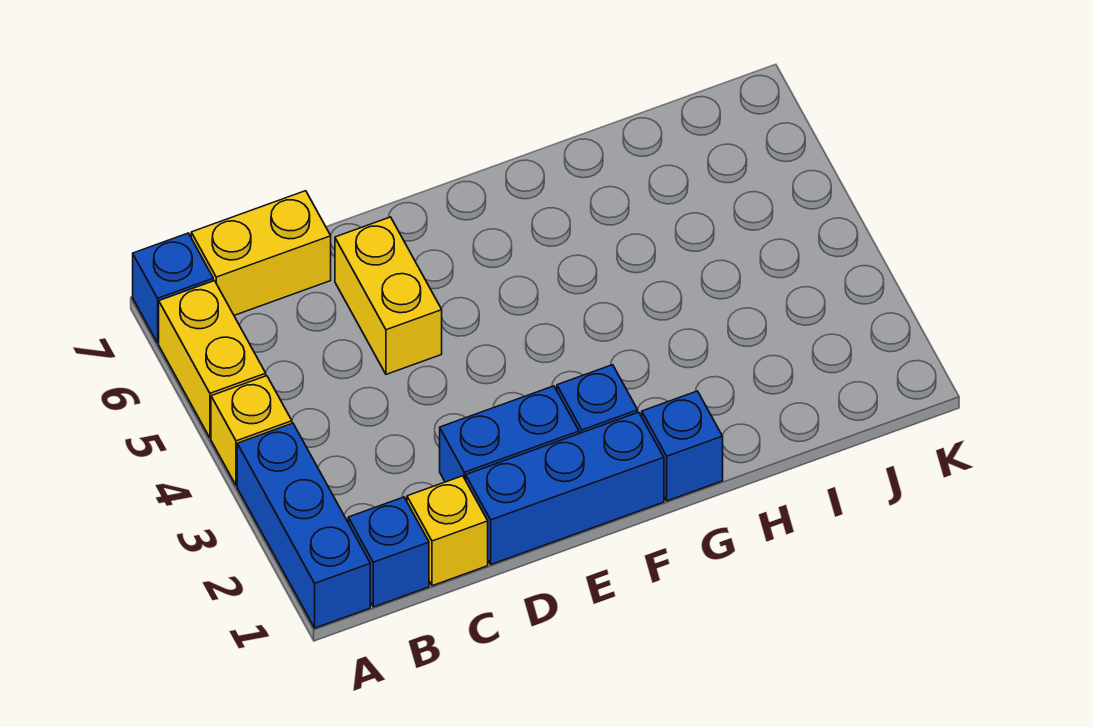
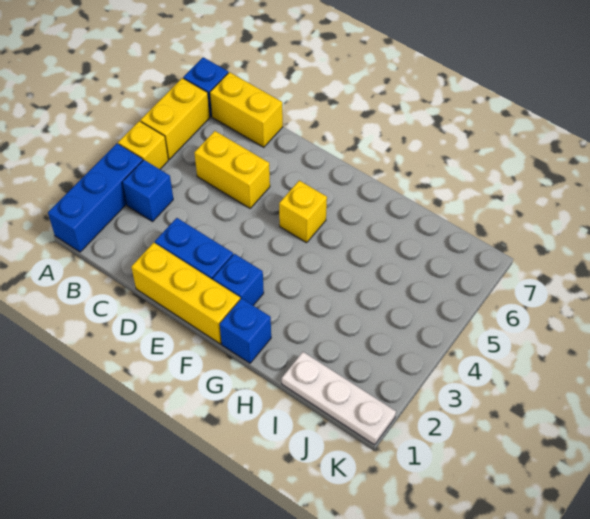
blue brick B1 level 1 -> blue brick B3 level 1
yellow brick C1 level 1 -> yellow brick F5 level 1
blue brick D1:F1 level 1 -> yellow brick D1:F1 level 1
yellow brick D5:D6 level 1 -> yellow brick C5:D5 level 1
none -> white plate I1:K1 level 1

